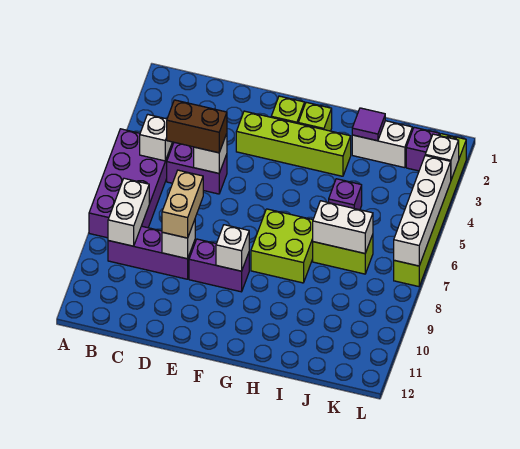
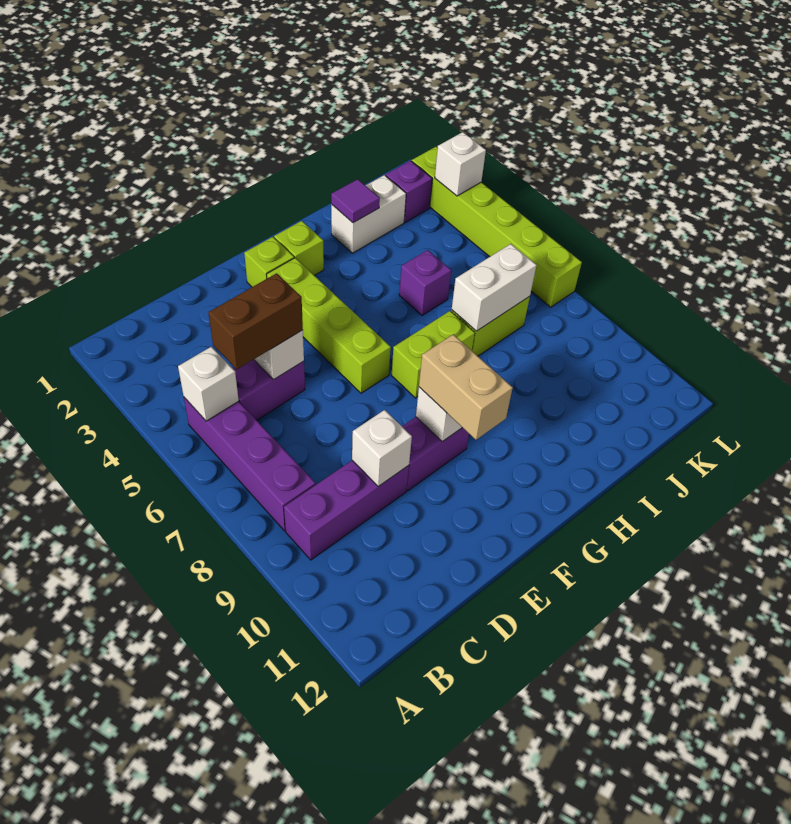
purple brick A5:B8 level 1 -> purple brick B5:B8 level 1
white brick B8:B9 level 2 -> none
tan brick D8:D9 level 3 -> tan brick F9:F10 level 3
lime brick E3:H3 level 1 -> lime brick F3:F6 level 1
lime brick G7:H8 level 1 -> lime brick G7:H7 level 1
white brick L4:L7 level 2 -> none

